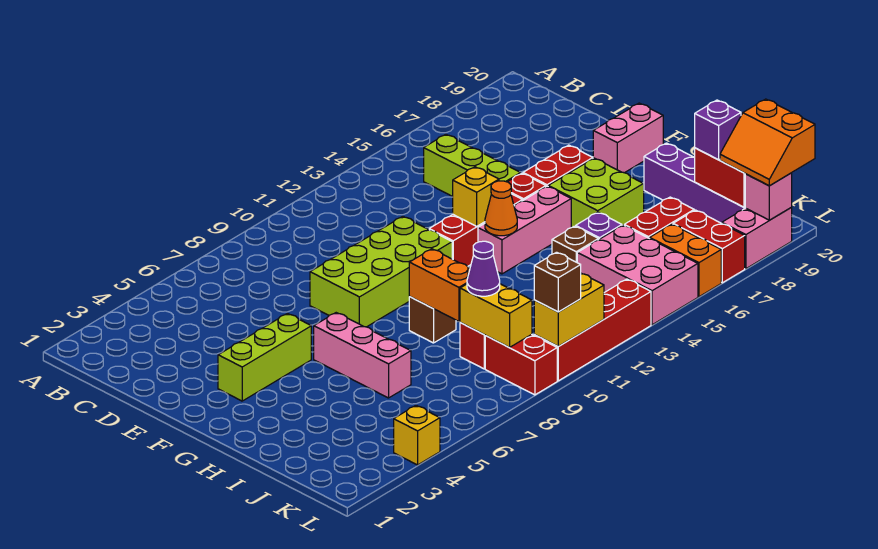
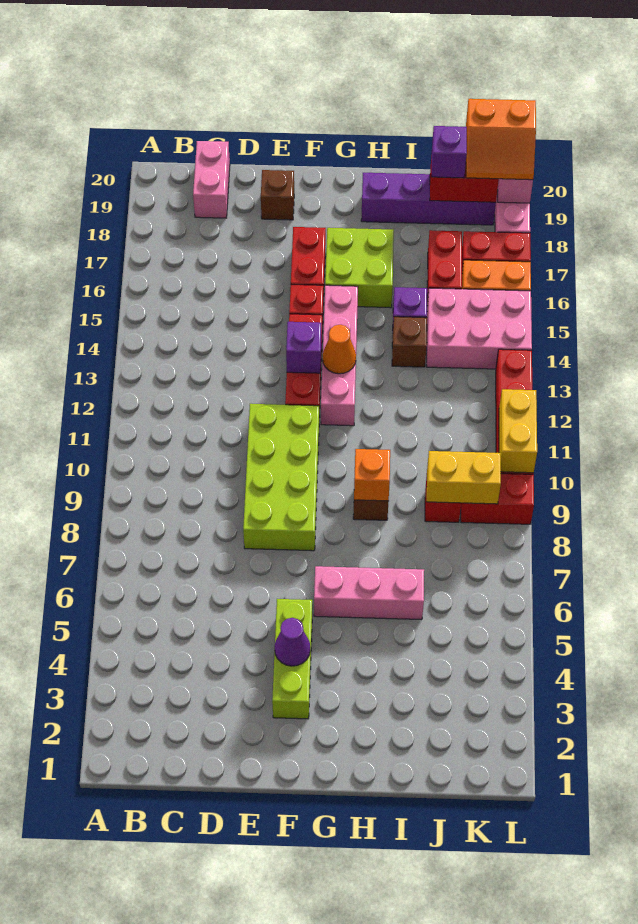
lime brick C15:E15 level 1 -> none
yellow brick F13 level 2 -> purple brick F13 level 2
pink brick F19:F20 level 1 -> pink brick C19:C20 level 1
pink brick G13:G15 level 1 -> pink brick G12:G15 level 1
orange brick H9:I9 level 2 -> orange brick H9 level 2
purple cone J9 level 3 -> purple cone F4 level 2
yellow brick L4 level 1 -> none
brown brick L10 level 3 -> brown brick E19 level 1

